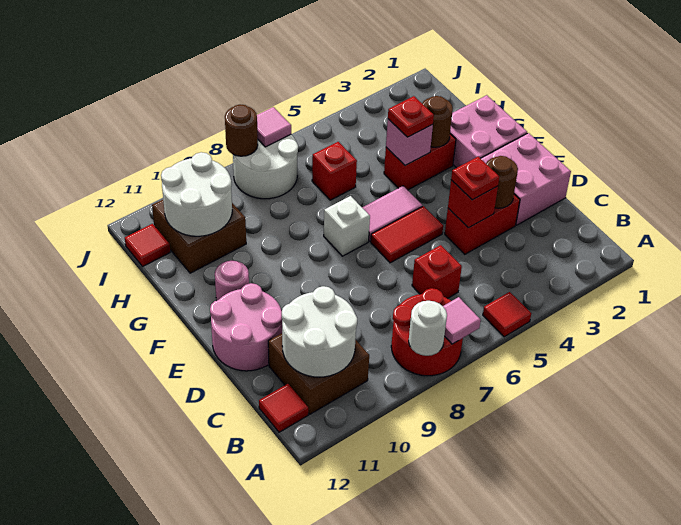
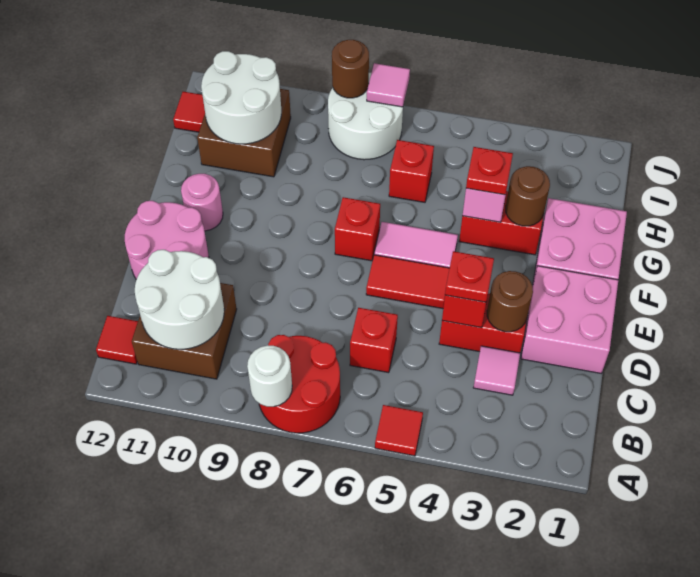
pink tile A7 level 2 -> pink tile C3 level 1
white brick F7 level 1 -> red brick F7 level 1

